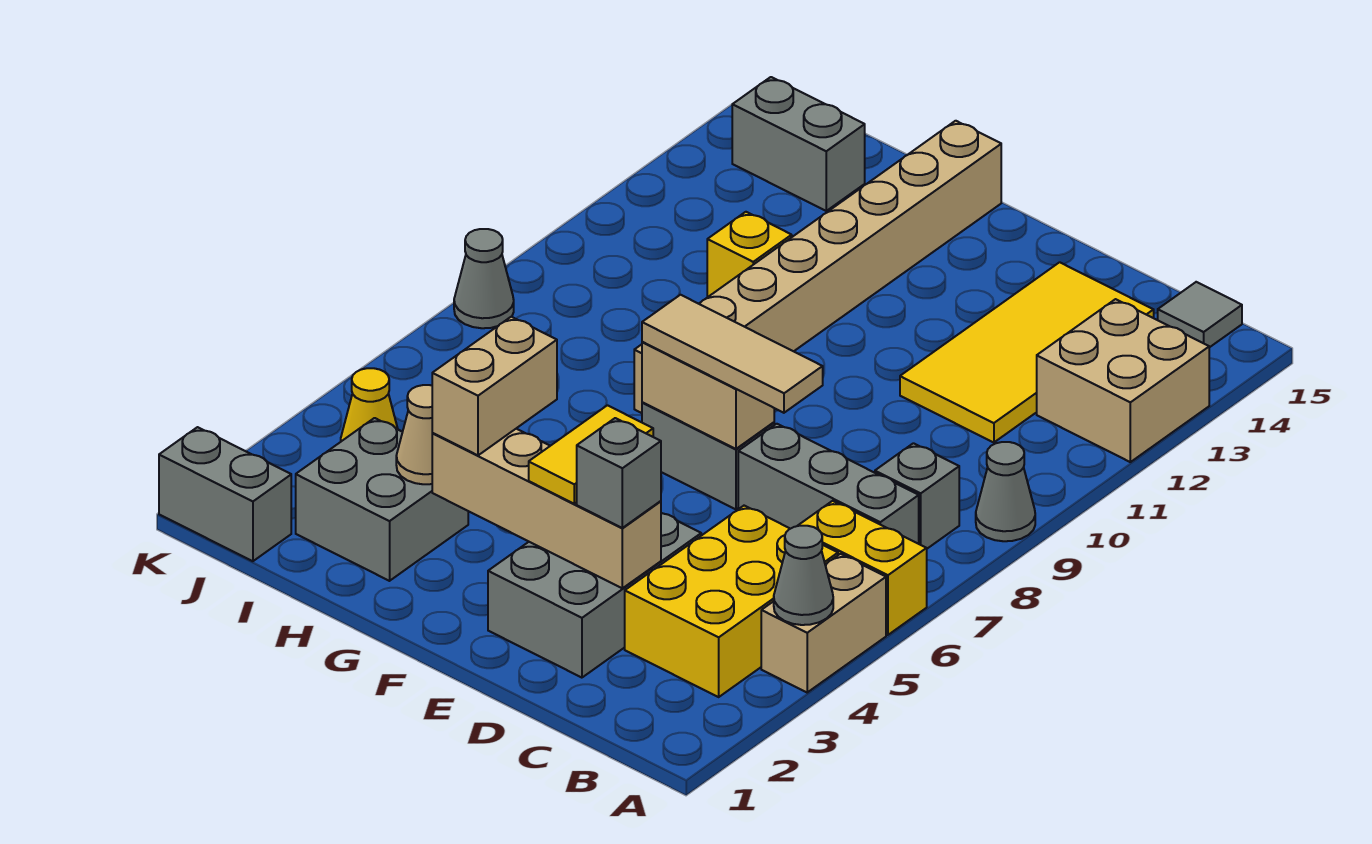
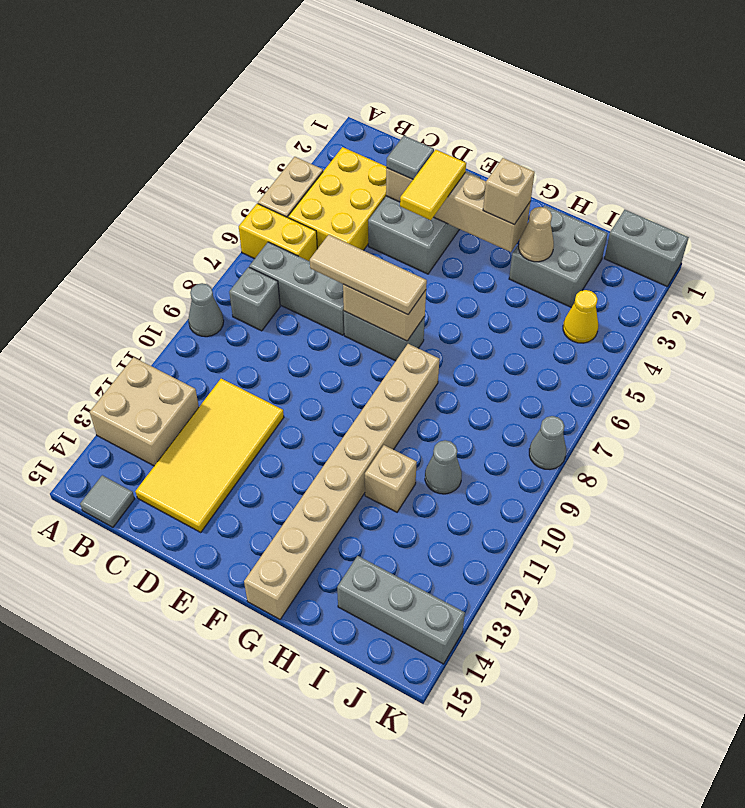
grey cone A4 level 2 -> grey cone I10 level 1
grey brick D3 level 3 -> grey tile D3 level 3
tan brick G3:G4 level 3 -> tan brick G3 level 3
yellow brick H11 level 1 -> tan brick H11 level 1
grey brick I14:J14 level 1 -> grey brick I14:K14 level 1

